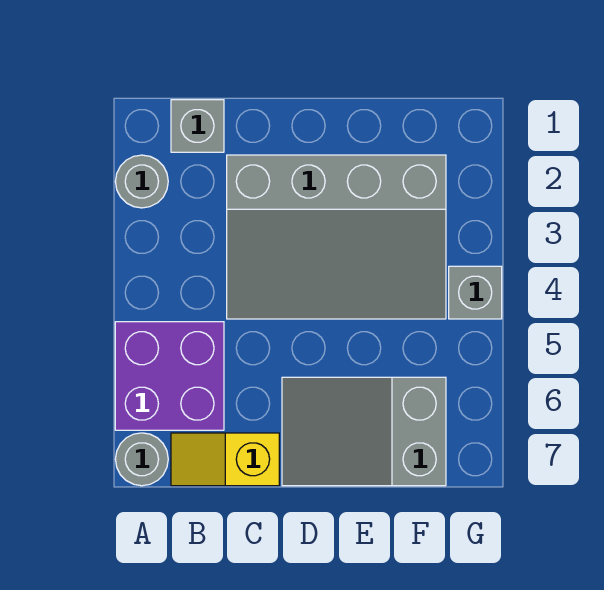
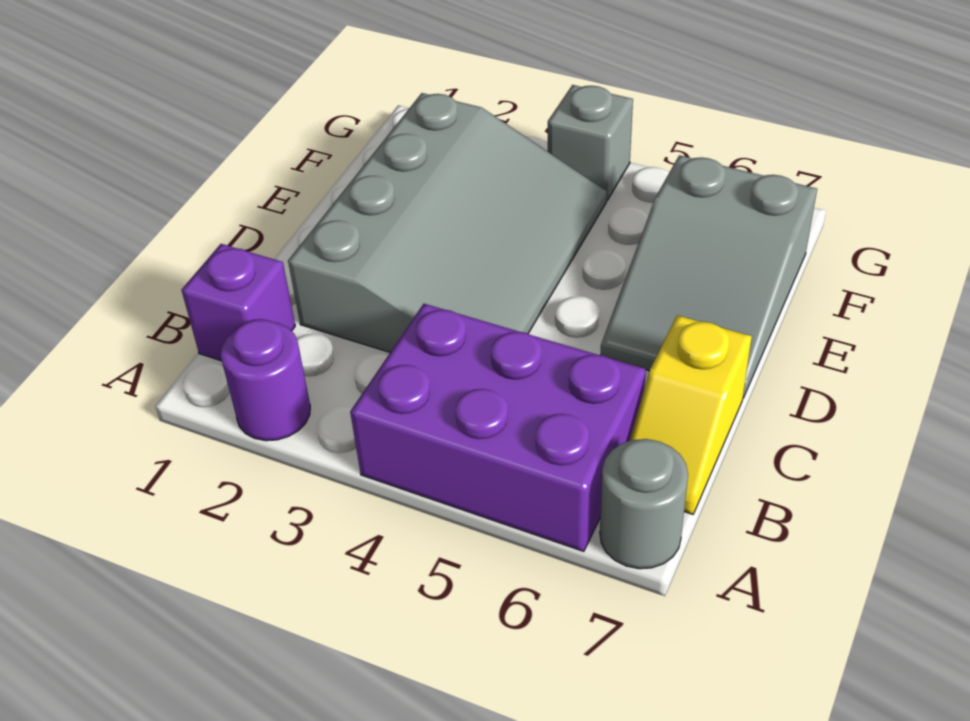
grey round brick A2 level 1 -> purple round brick A2 level 1
purple brick A5:B6 level 1 -> purple brick A4:B6 level 1
grey brick B1 level 1 -> purple brick B1 level 1

